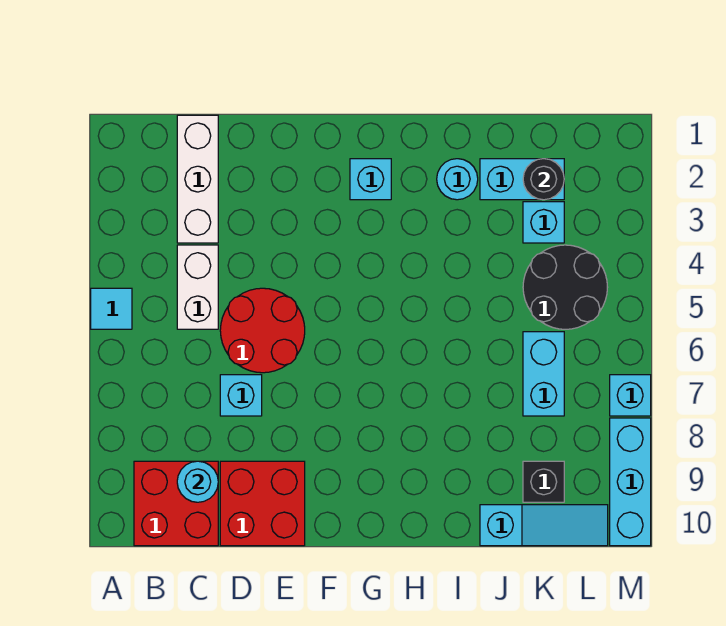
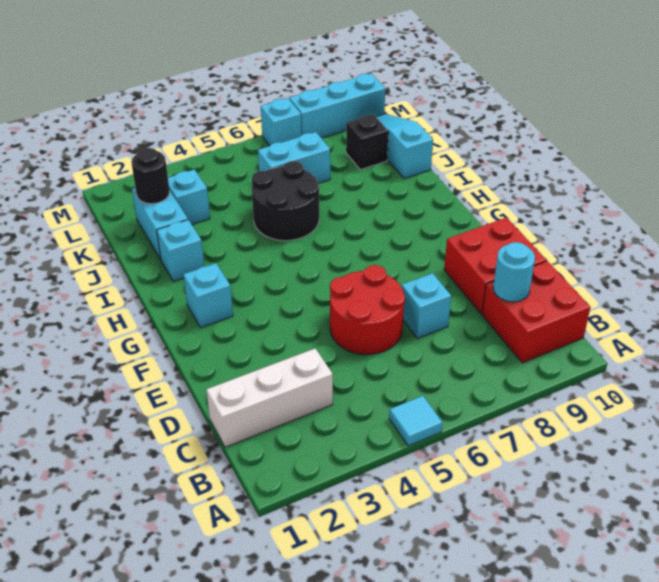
white brick C4:C5 level 1 -> none
cyan round brick I2 level 1 -> cyan brick I2 level 1
black round brick K4:L5 level 1 -> black round brick I5:J6 level 1

